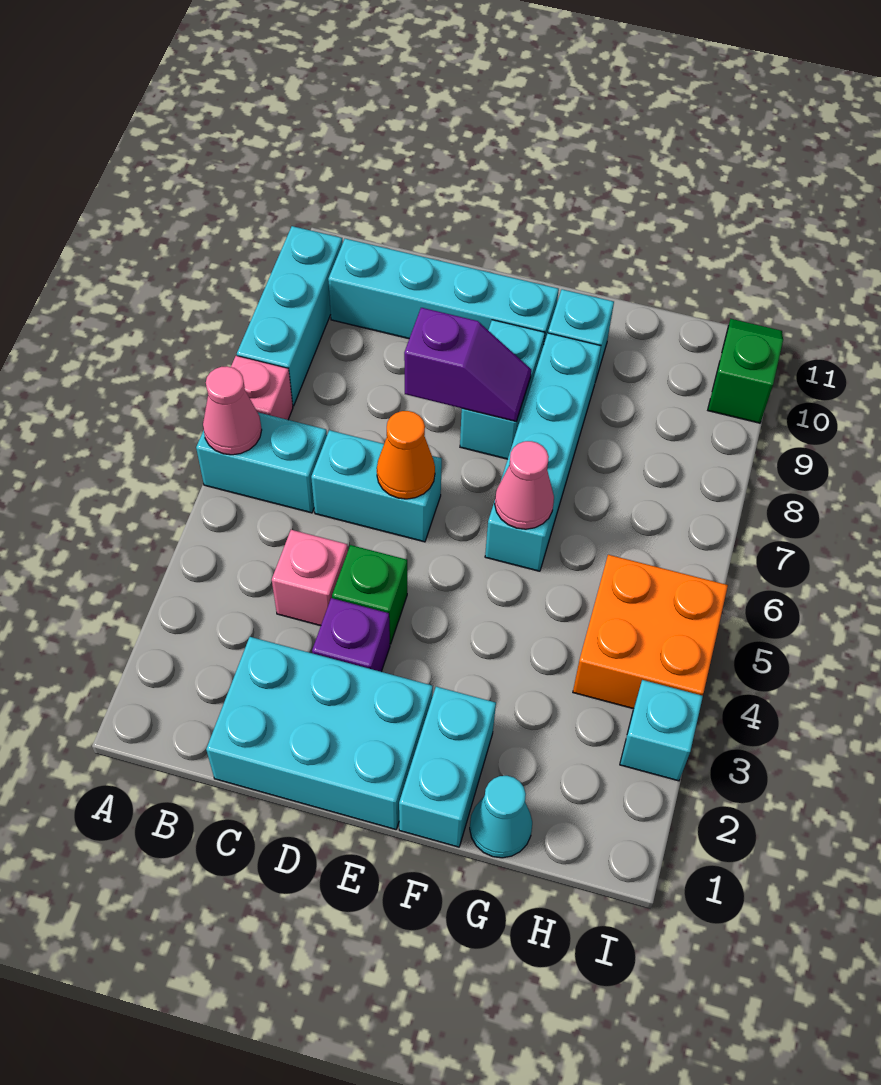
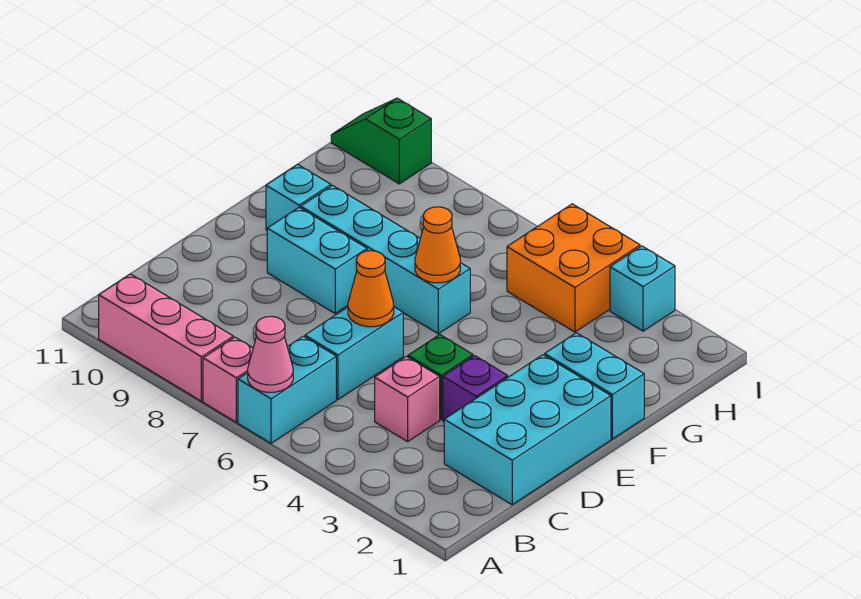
cyan brick A8:A10 level 1 -> pink brick A8:A10 level 1
cyan brick B10:E10 level 1 -> none
purple slope D8:E8 level 2 top D -> none
pink cone F6 level 2 -> orange cone F6 level 2
cyan cone G1 level 1 -> none

